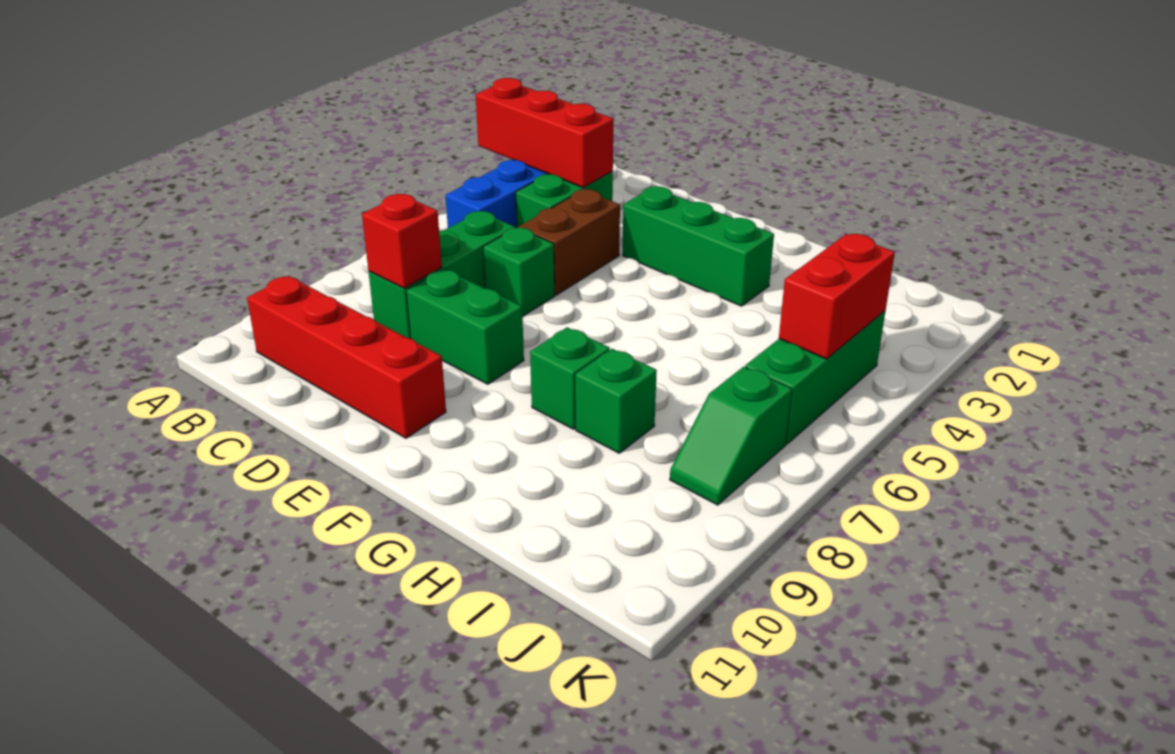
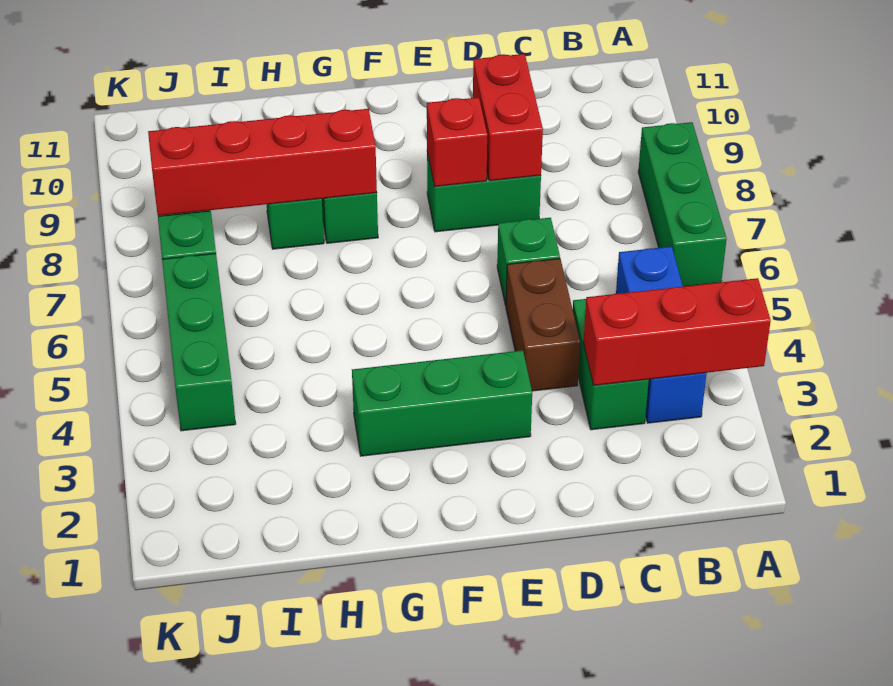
red brick B10:E10 level 1 -> red brick G8:J8 level 2
green brick C6:C8 level 1 -> green brick A6:A8 level 1
red brick C8 level 2 -> red brick E8 level 2
red brick J4:J5 level 2 -> red brick D8:D9 level 2

